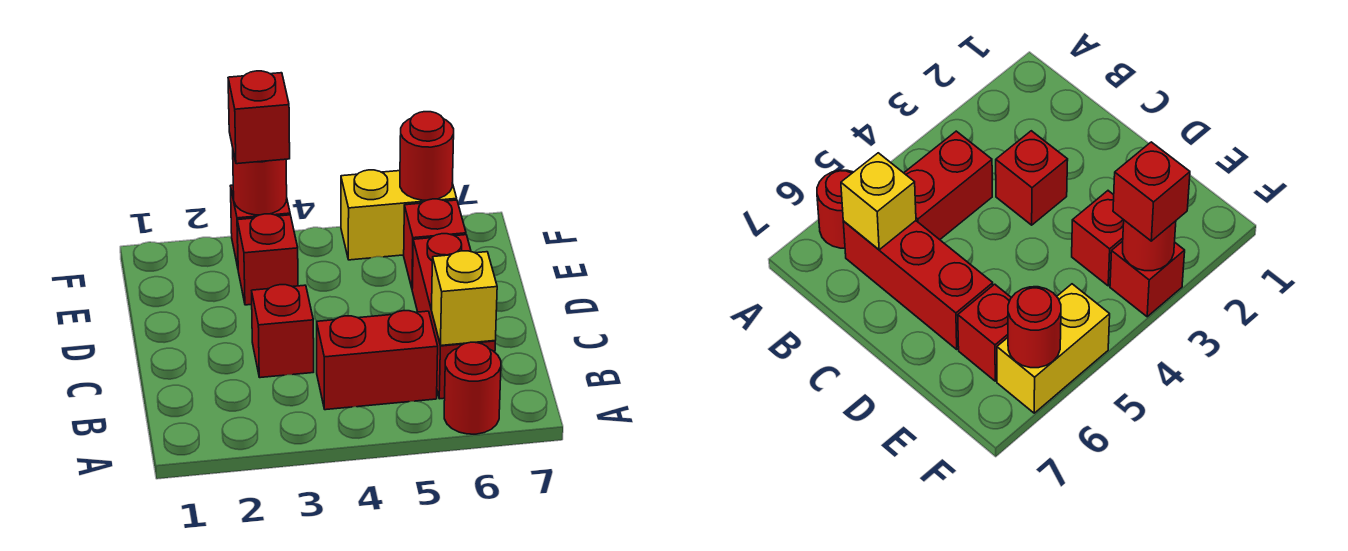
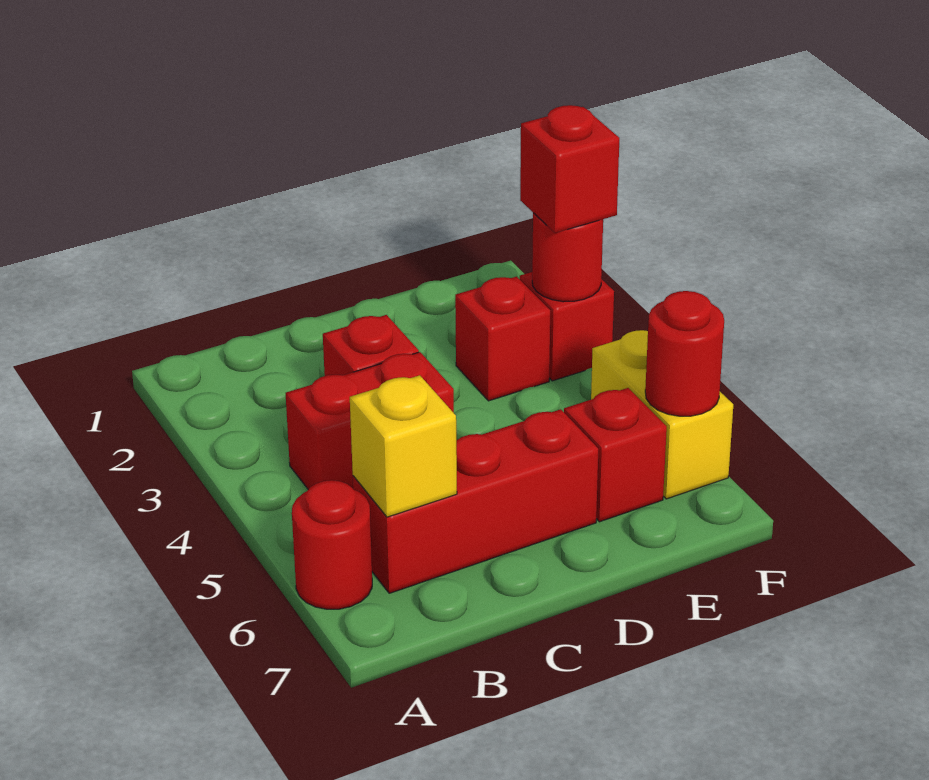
red brick B4:B5 level 1 -> red brick B4:C4 level 1

